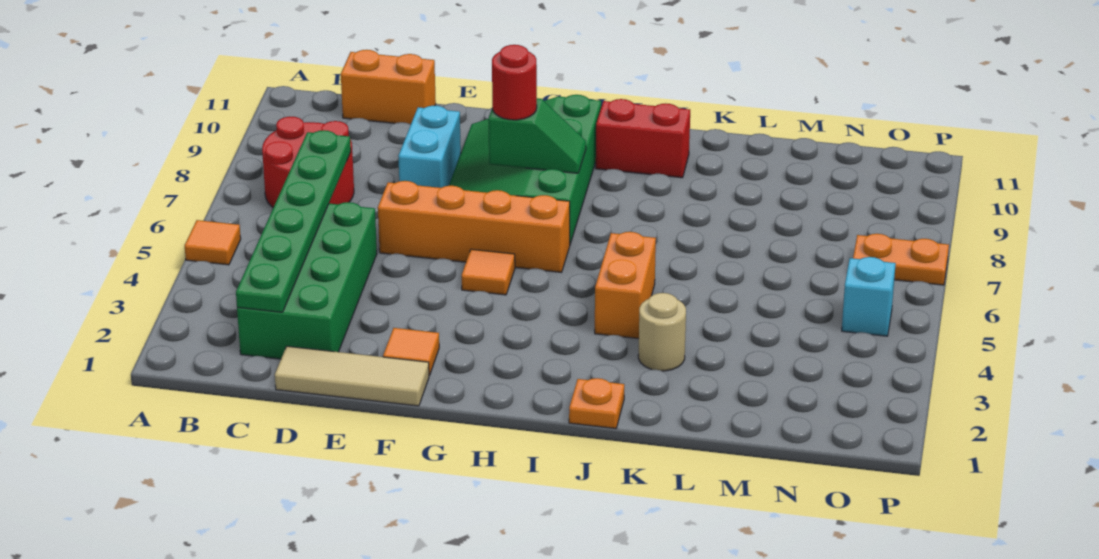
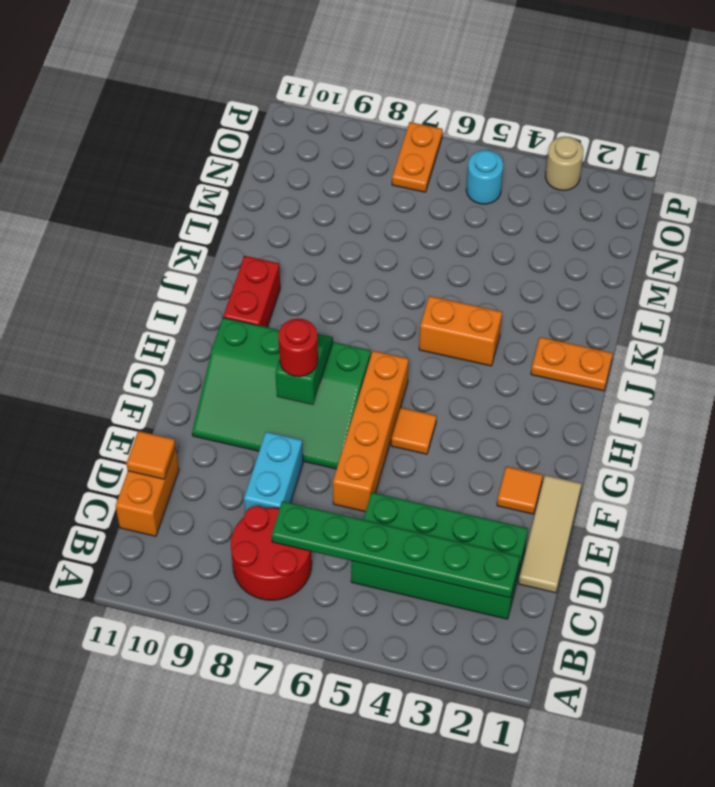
orange tile A5 level 1 -> orange tile D11 level 2
cyan brick E8:E9 level 1 -> cyan brick D8:E8 level 1
orange plate J1 level 1 -> orange plate J1:J2 level 1
tan round brick K3 level 1 -> tan round brick P3 level 1
cyan brick O5 level 1 -> cyan round brick O5 level 1

